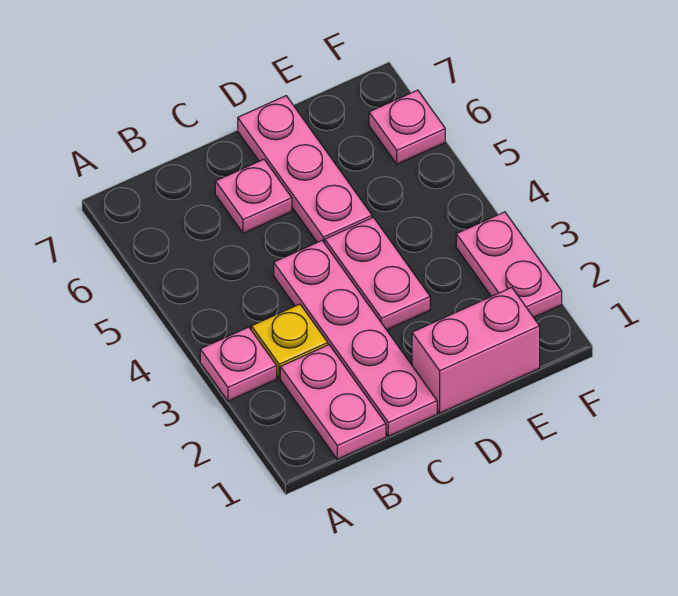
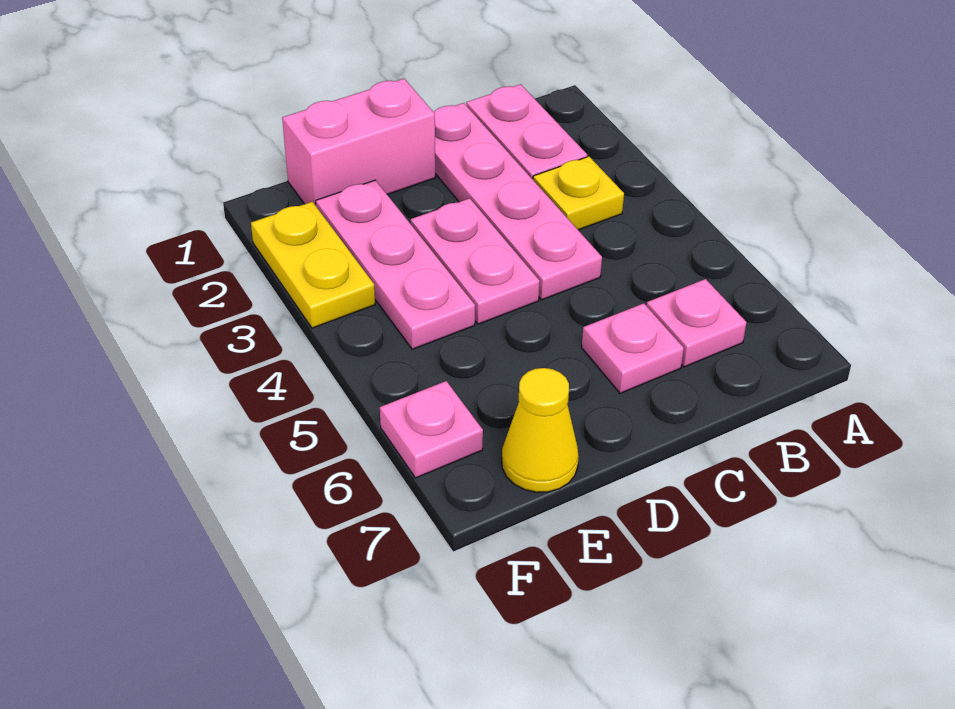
pink plate A3 level 1 -> pink plate B6 level 1
pink plate D5:D7 level 1 -> pink plate E2:E4 level 1
none -> yellow cone E7 level 1
pink plate F2:F3 level 1 -> yellow plate F2:F3 level 1

